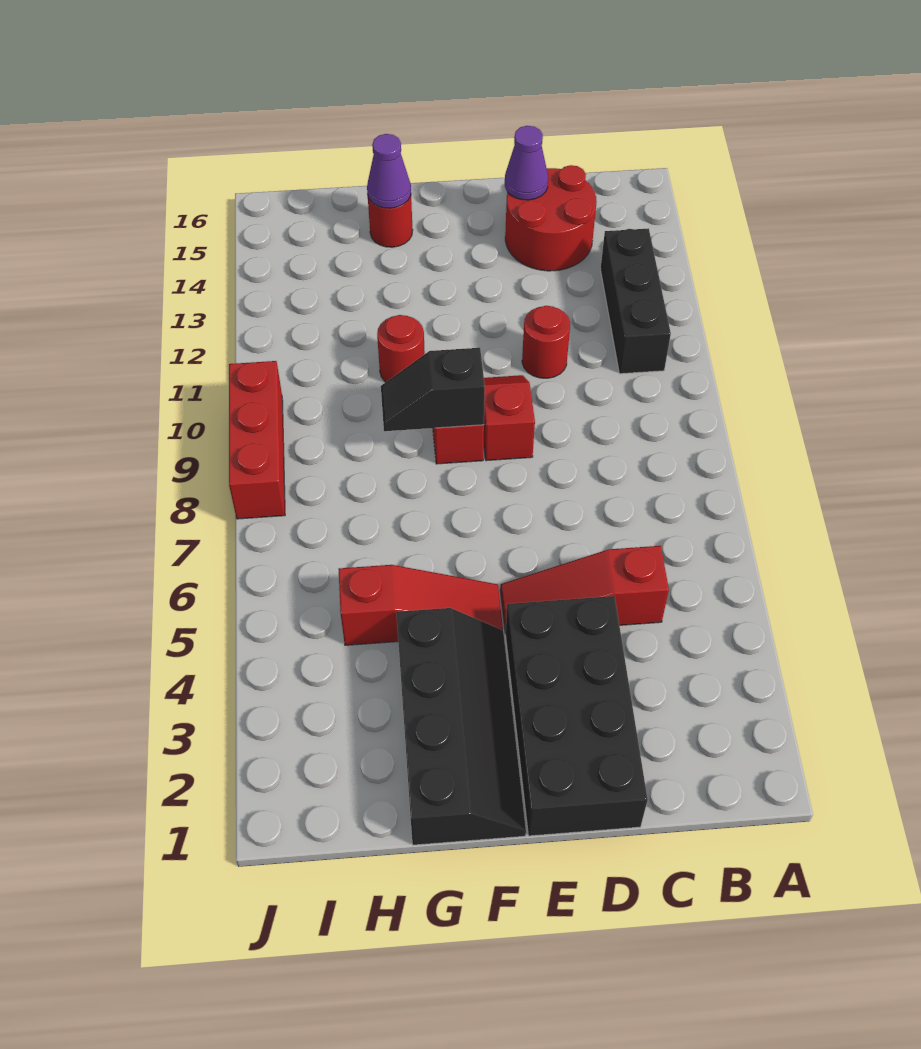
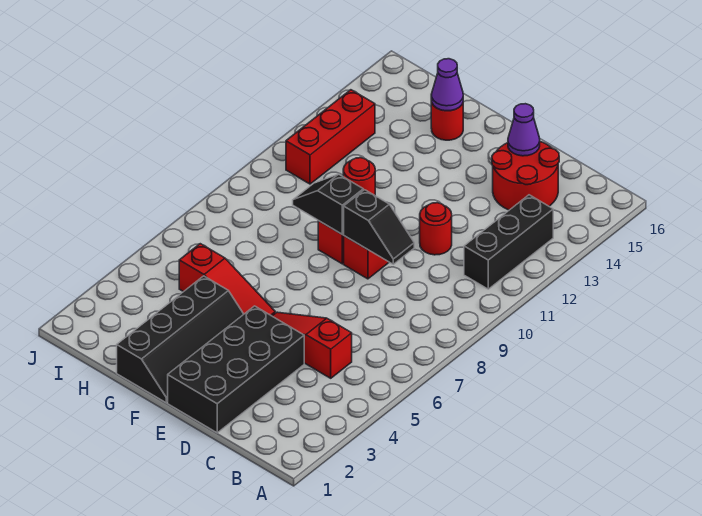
none -> black slope D9:E9 level 2 top E
red brick J8:J10 level 1 -> red brick I11:I13 level 1

